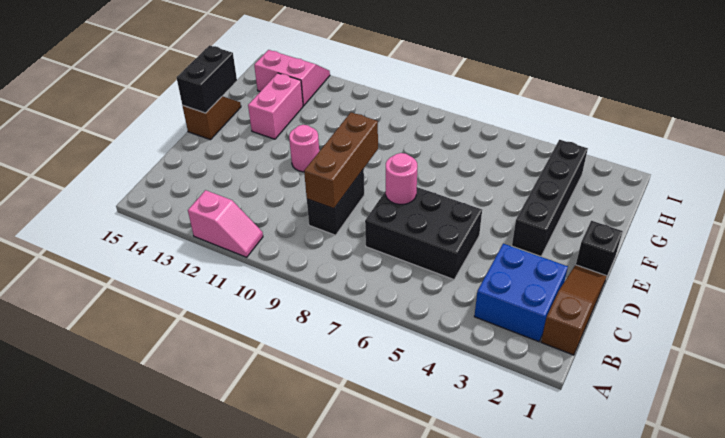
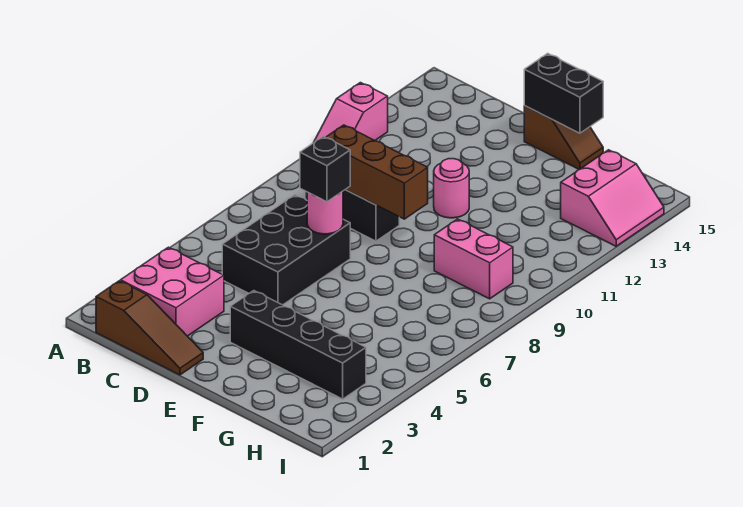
blue brick B2:C3 level 1 -> pink brick B2:C3 level 1
black brick E1 level 1 -> black brick D7 level 3
pink brick F13:G13 level 1 -> pink brick G9:H9 level 1

